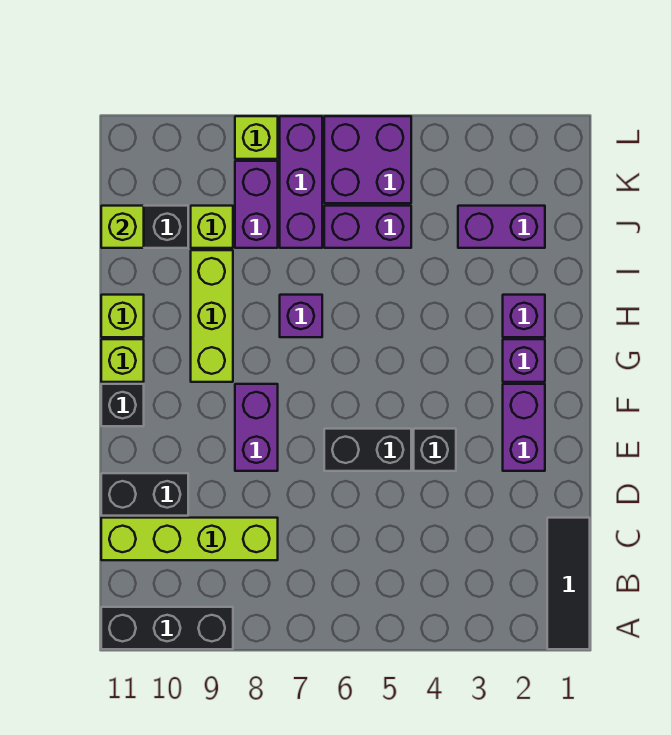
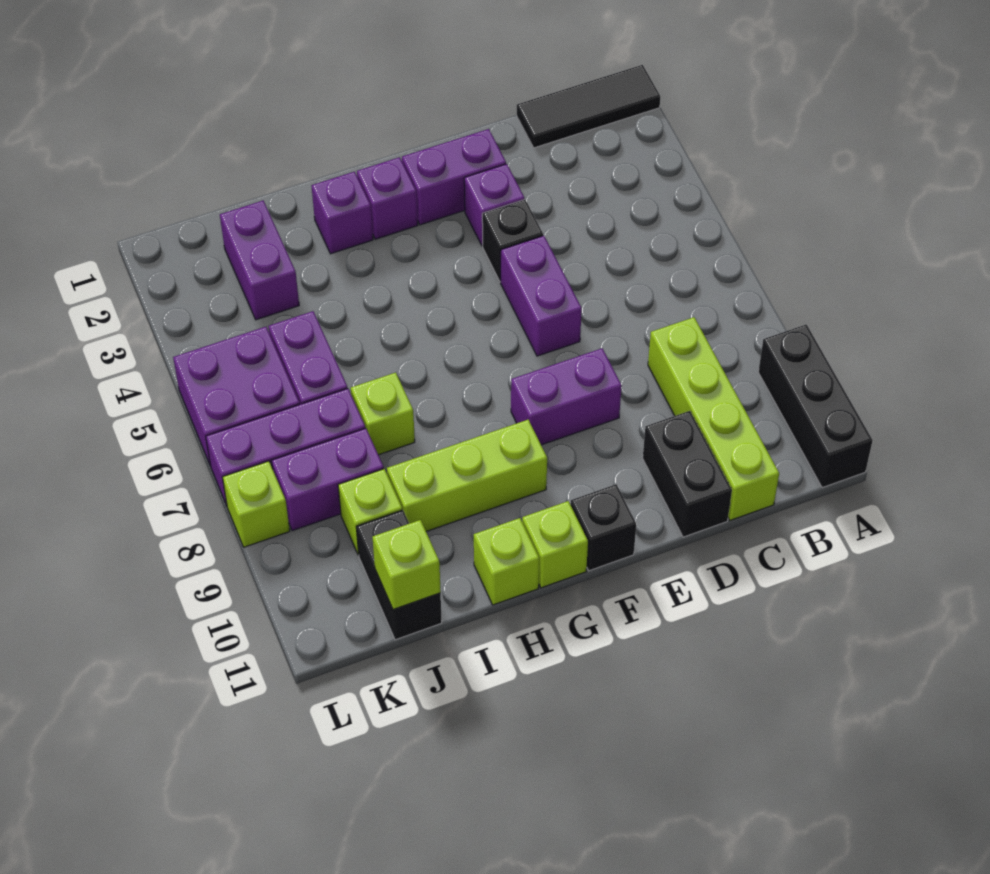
black brick E5:E6 level 1 -> purple brick E5:E6 level 1
purple brick H7 level 1 -> purple brick E3 level 1
none -> lime brick I7 level 1

